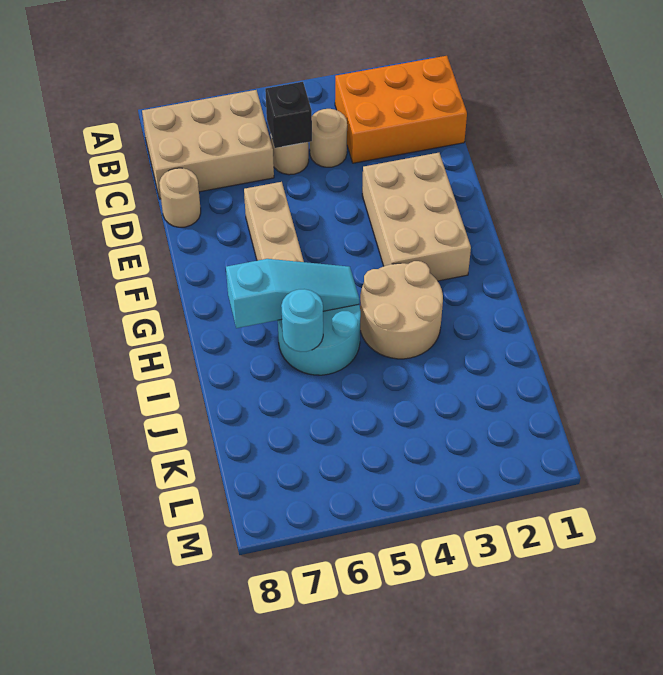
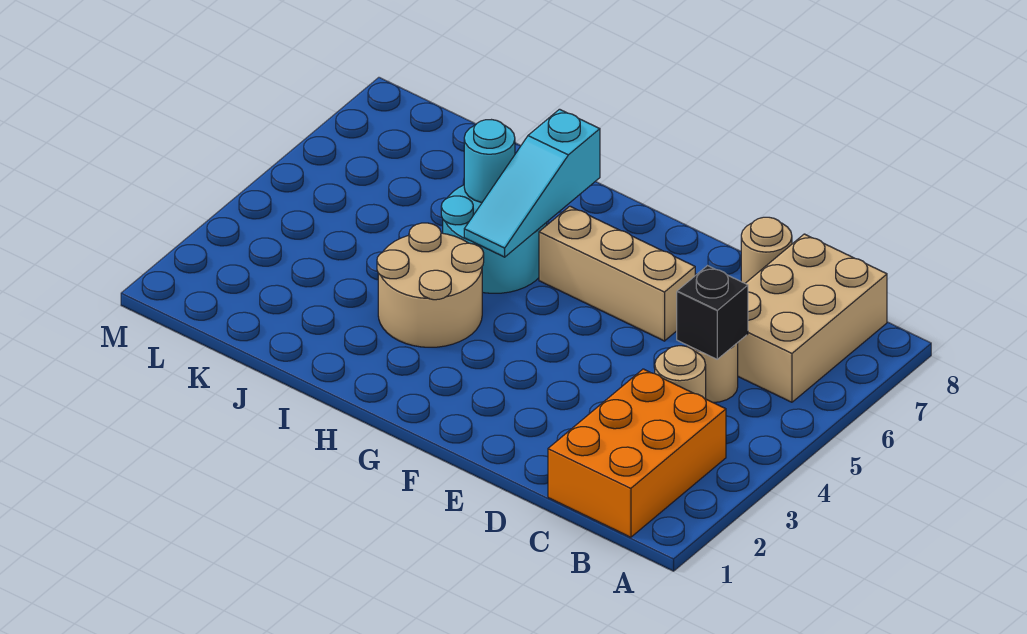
tan brick E2:G3 level 1 -> none

